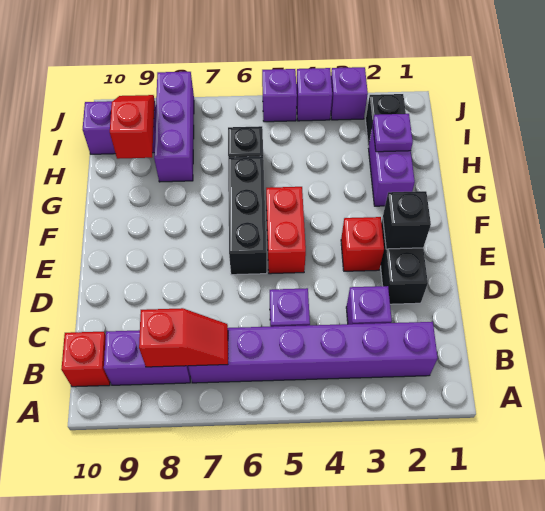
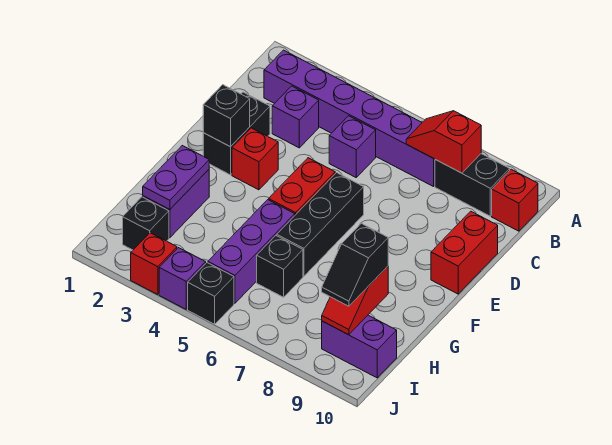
purple brick B8:B9 level 1 -> black brick B8:B9 level 1
none -> red brick D10:E10 level 1
purple plate H2 level 2 -> purple plate G2:H2 level 2
purple brick H8:J8 level 1 -> purple brick G5:I5 level 1
none -> black slope H9:I9 level 3 top H
purple brick J3 level 1 -> red brick J3 level 1
purple brick J5 level 1 -> black brick J5 level 1

